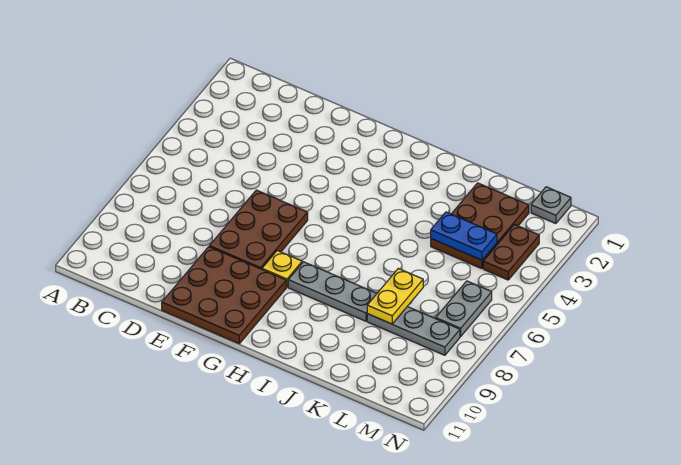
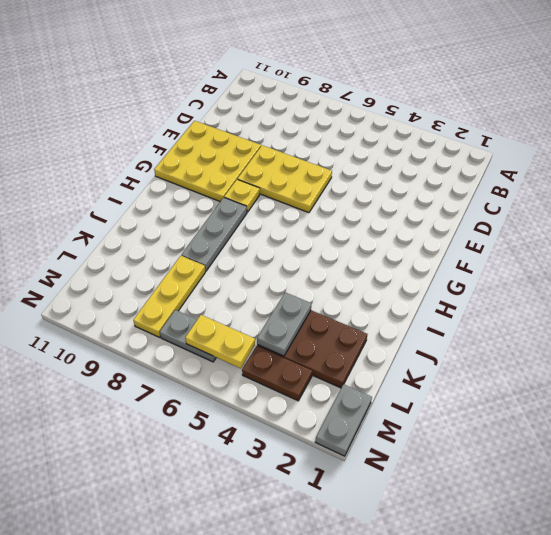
brown plate E6:F8 level 1 -> yellow plate E6:F8 level 1
brown plate E9:G11 level 1 -> yellow plate E9:G11 level 1
blue plate K4:L4 level 2 -> grey plate K4:L4 level 2
yellow plate K7:K8 level 2 -> yellow plate M5:M6 level 2
grey plate K8:M8 level 1 -> yellow plate K8:M8 level 1
grey plate M1 level 1 -> grey plate M1:N1 level 1

